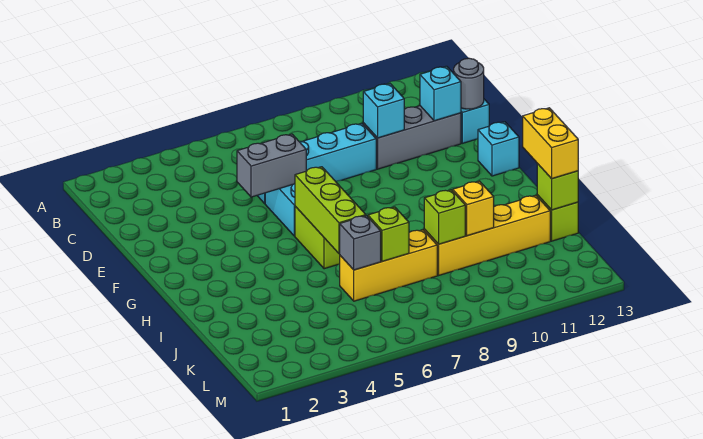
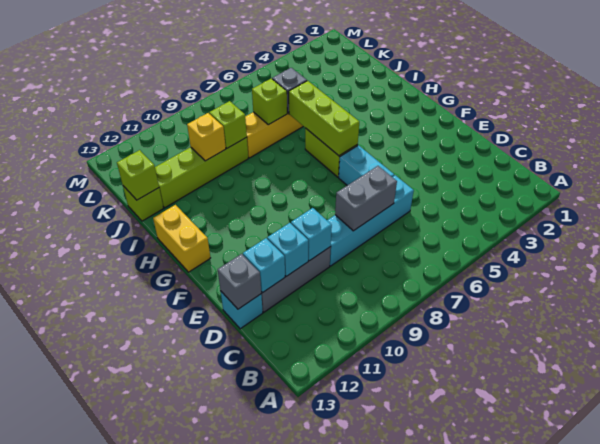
grey round brick D13 level 2 -> grey brick D13 level 2
grey brick E5:E6 level 2 -> grey brick D7:D8 level 2
cyan brick F13 level 1 -> cyan brick D11 level 2
yellow brick I13:J13 level 3 -> yellow brick G13:H13 level 1
yellow brick J9:J12 level 1 -> lime brick J9:J12 level 1

